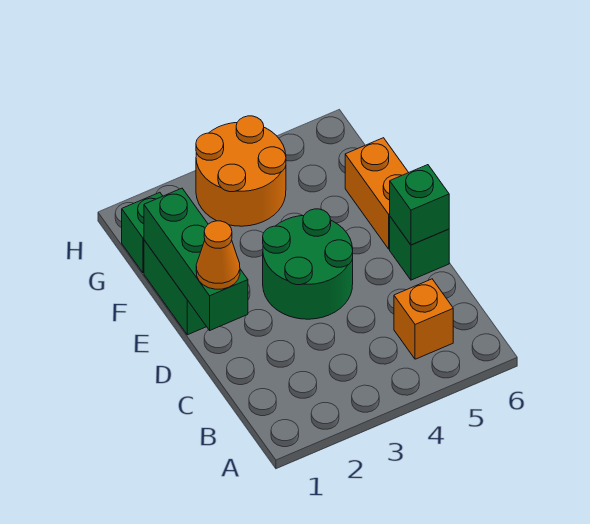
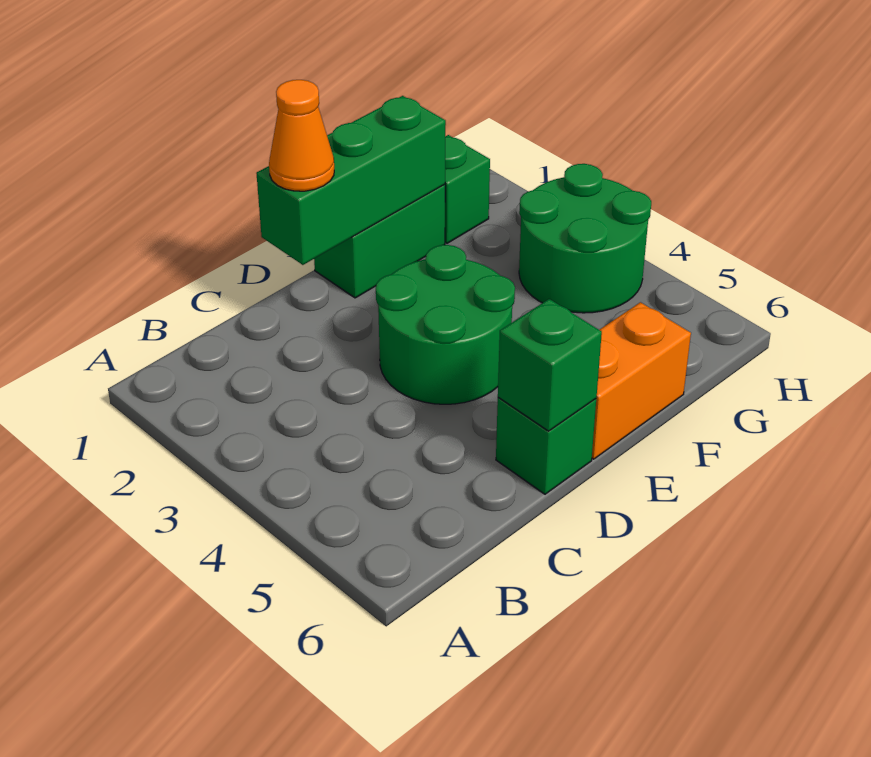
orange brick B5 level 1 -> none
orange round brick G3:H4 level 1 -> green round brick G3:H4 level 1

